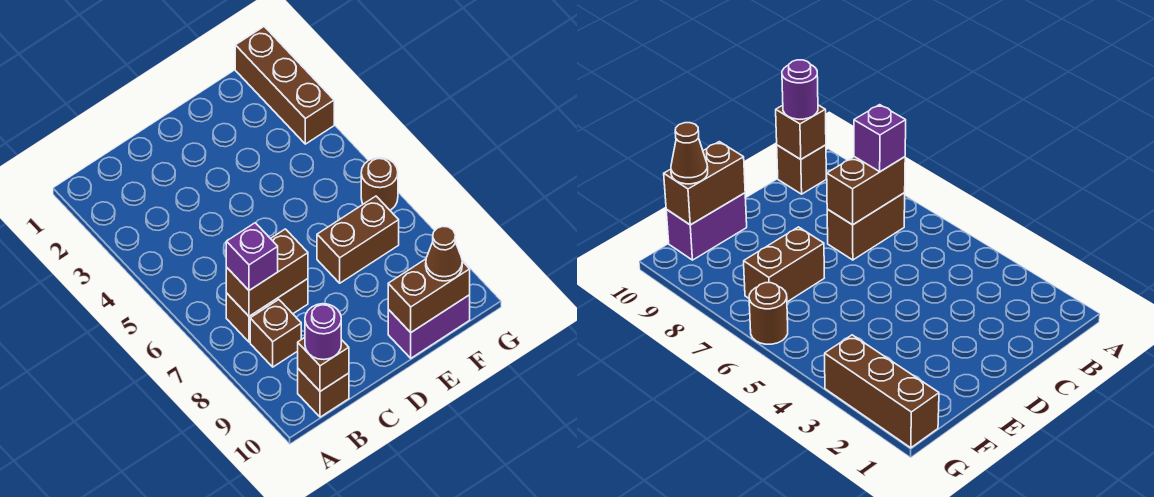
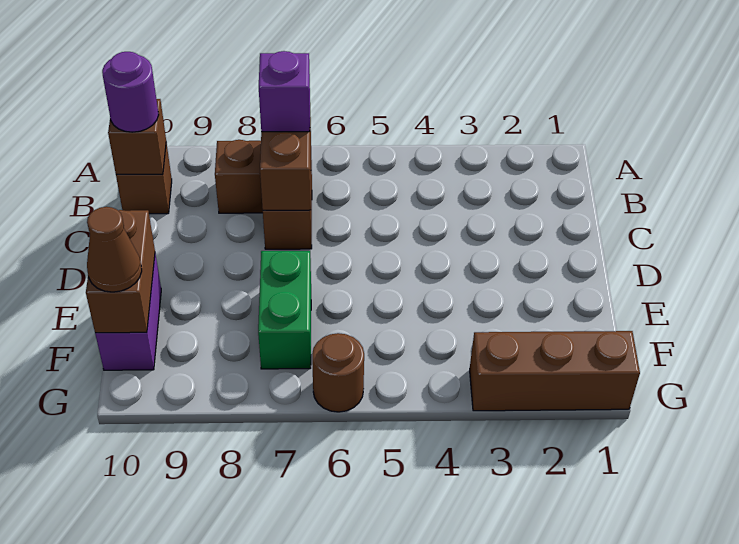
brown brick E7:F7 level 1 -> green brick E7:F7 level 1

